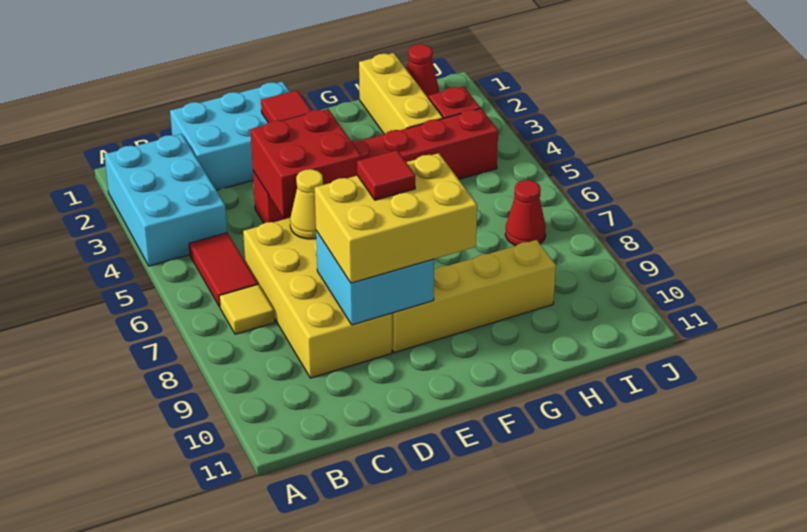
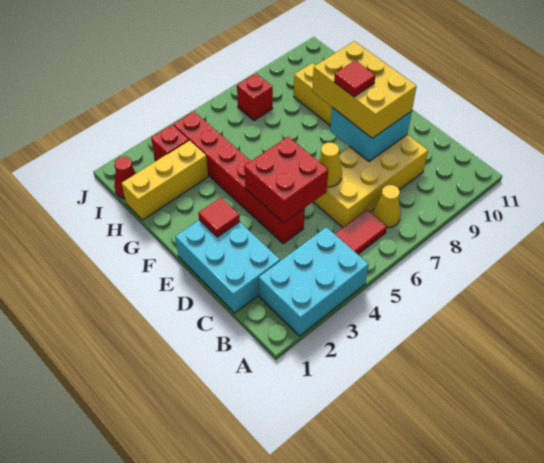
yellow tile B7 level 1 -> yellow cone B7 level 1
red cone I7 level 1 -> red brick I7 level 1

